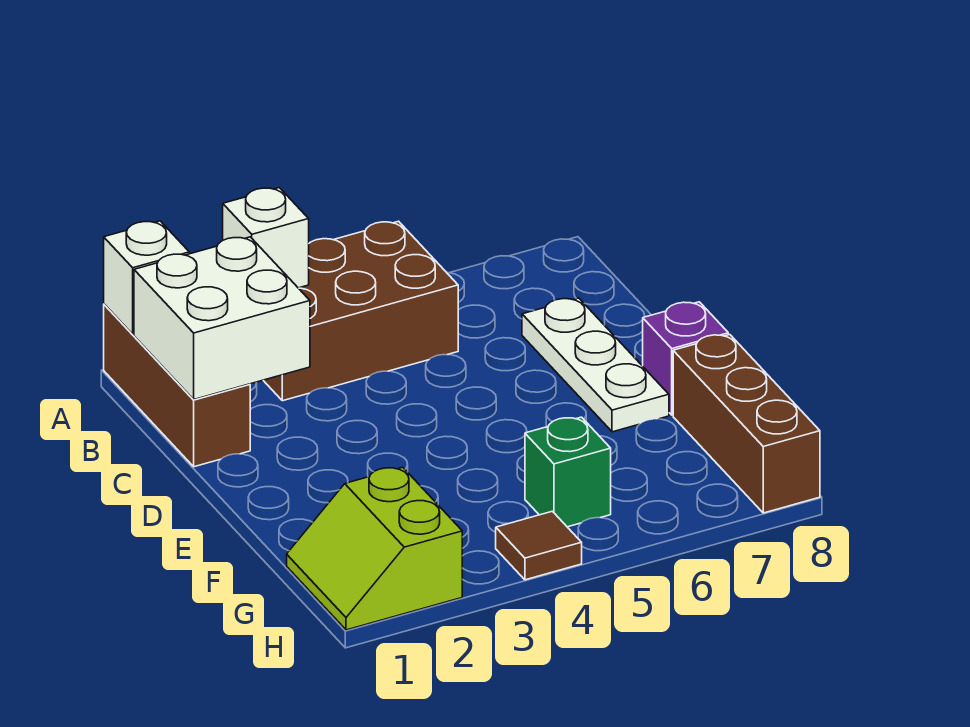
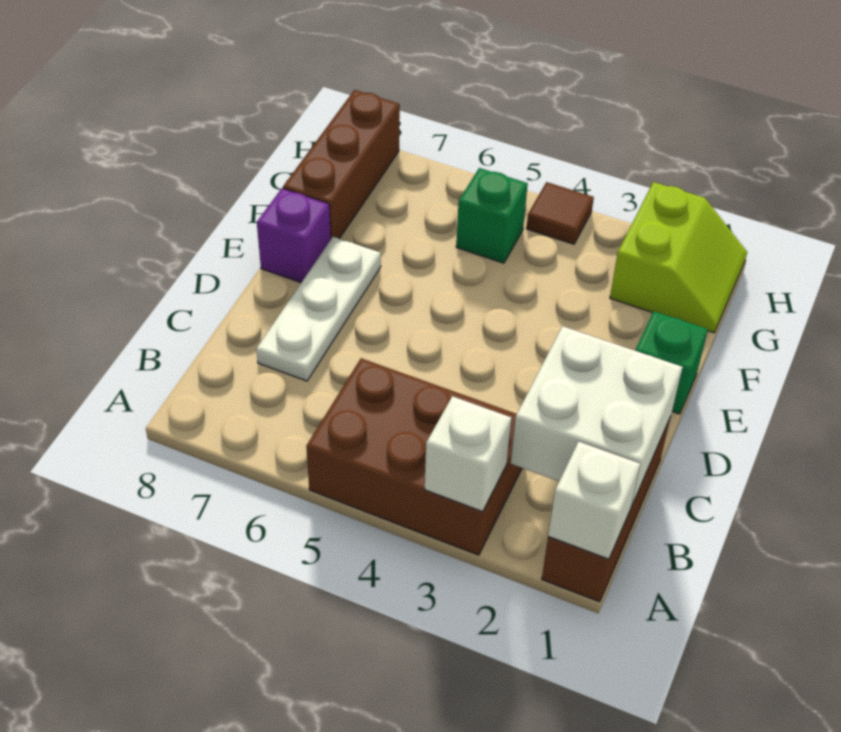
none -> green brick E1 level 1

